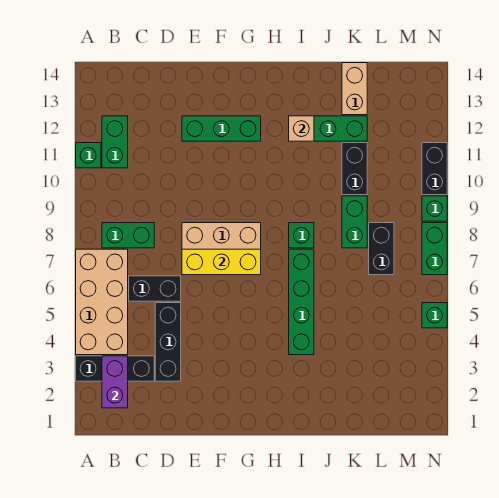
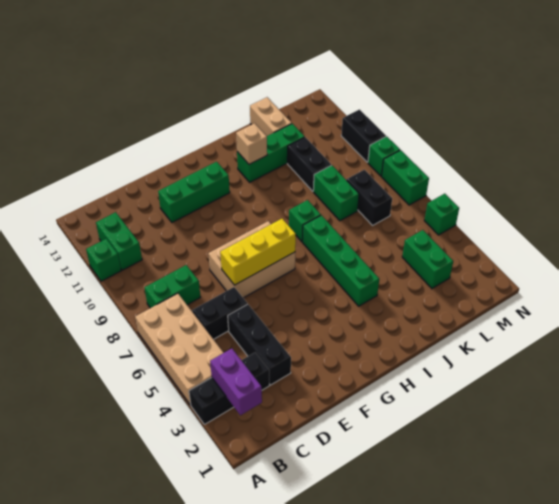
none -> green brick L3:L4 level 1

